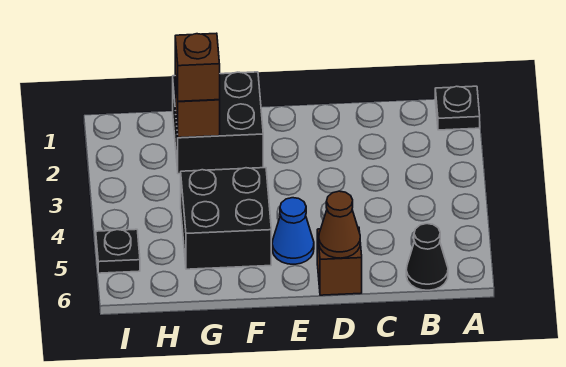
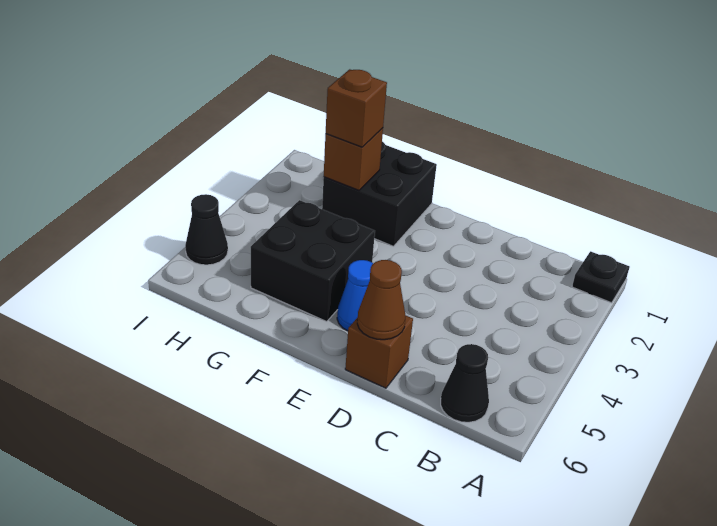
black plate I5 level 1 -> black cone I5 level 1

